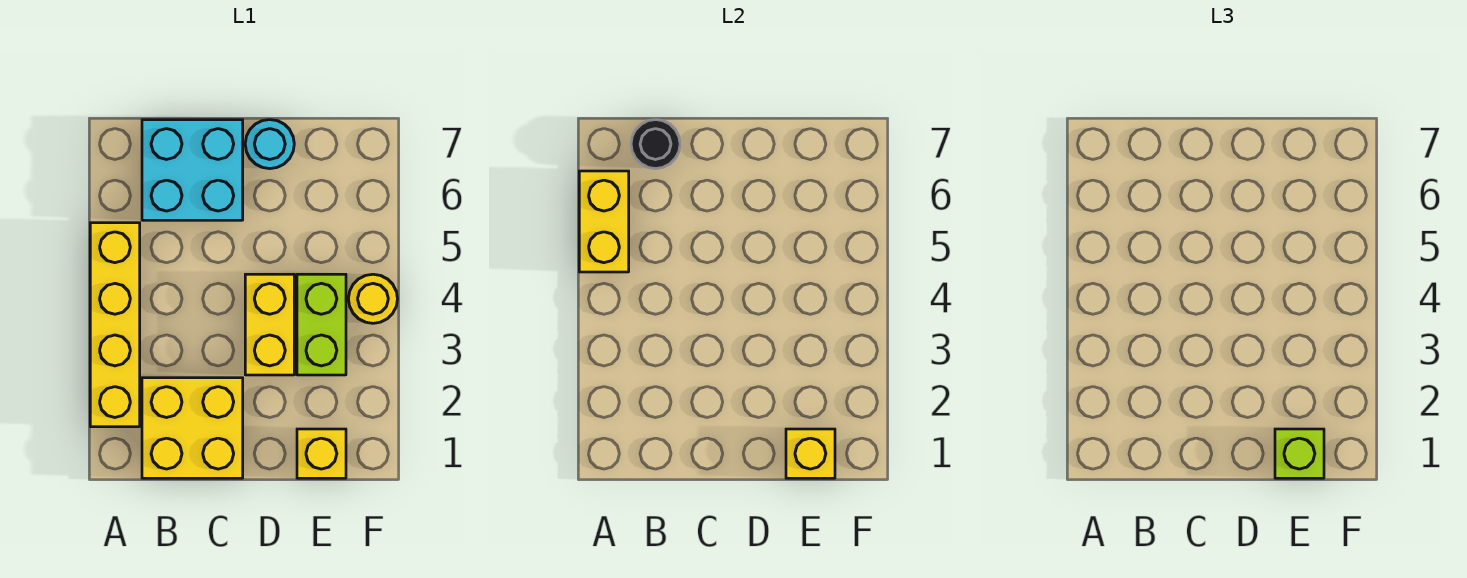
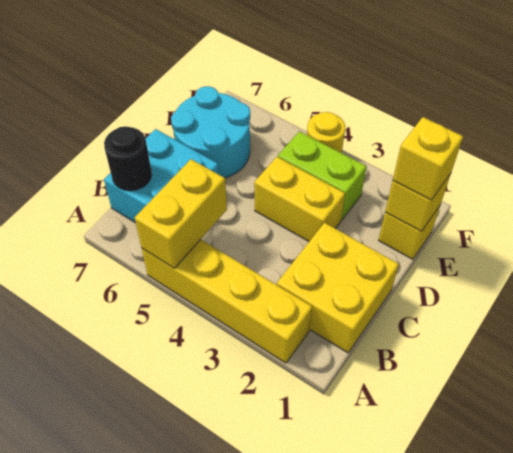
yellow brick A5:A6 level 2 -> yellow brick A5:B5 level 2
cyan round brick D7 level 1 -> cyan round brick D6:E7 level 1
lime brick E1 level 3 -> yellow brick E1 level 3

